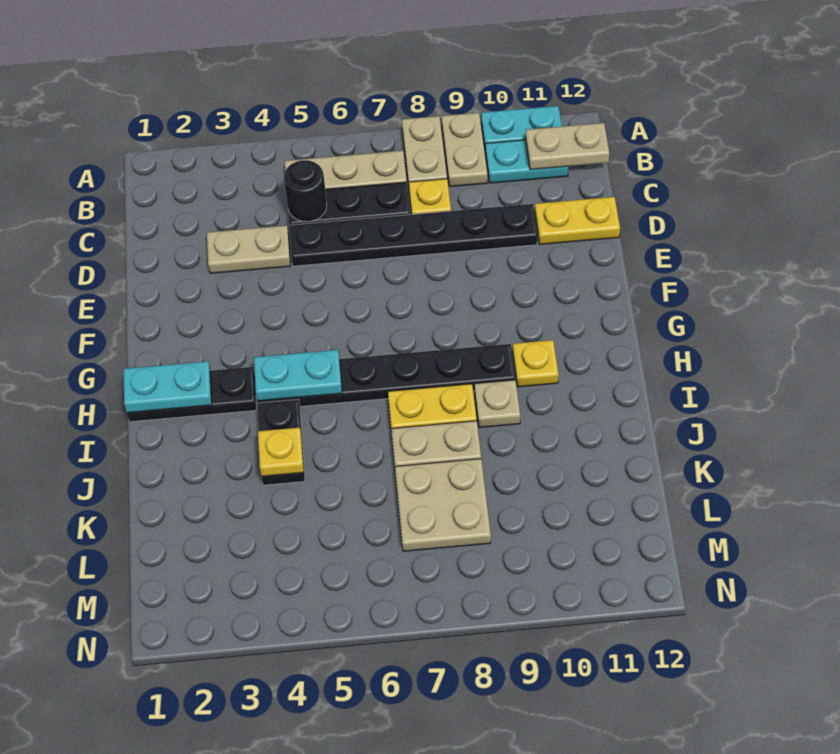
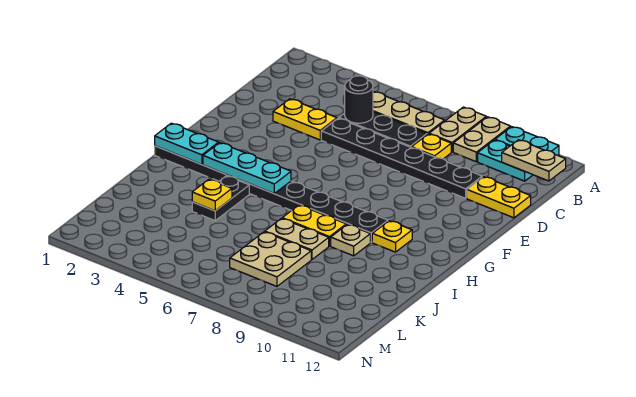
tan plate D3:D4 level 1 -> yellow plate D3:D4 level 1
cyan plate H4:H5 level 2 -> cyan plate H3:H5 level 2

